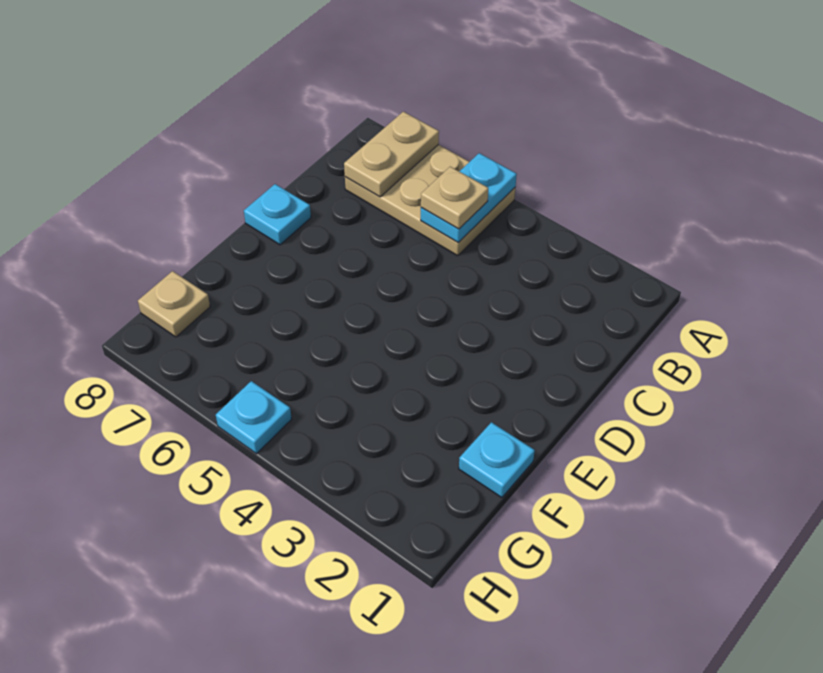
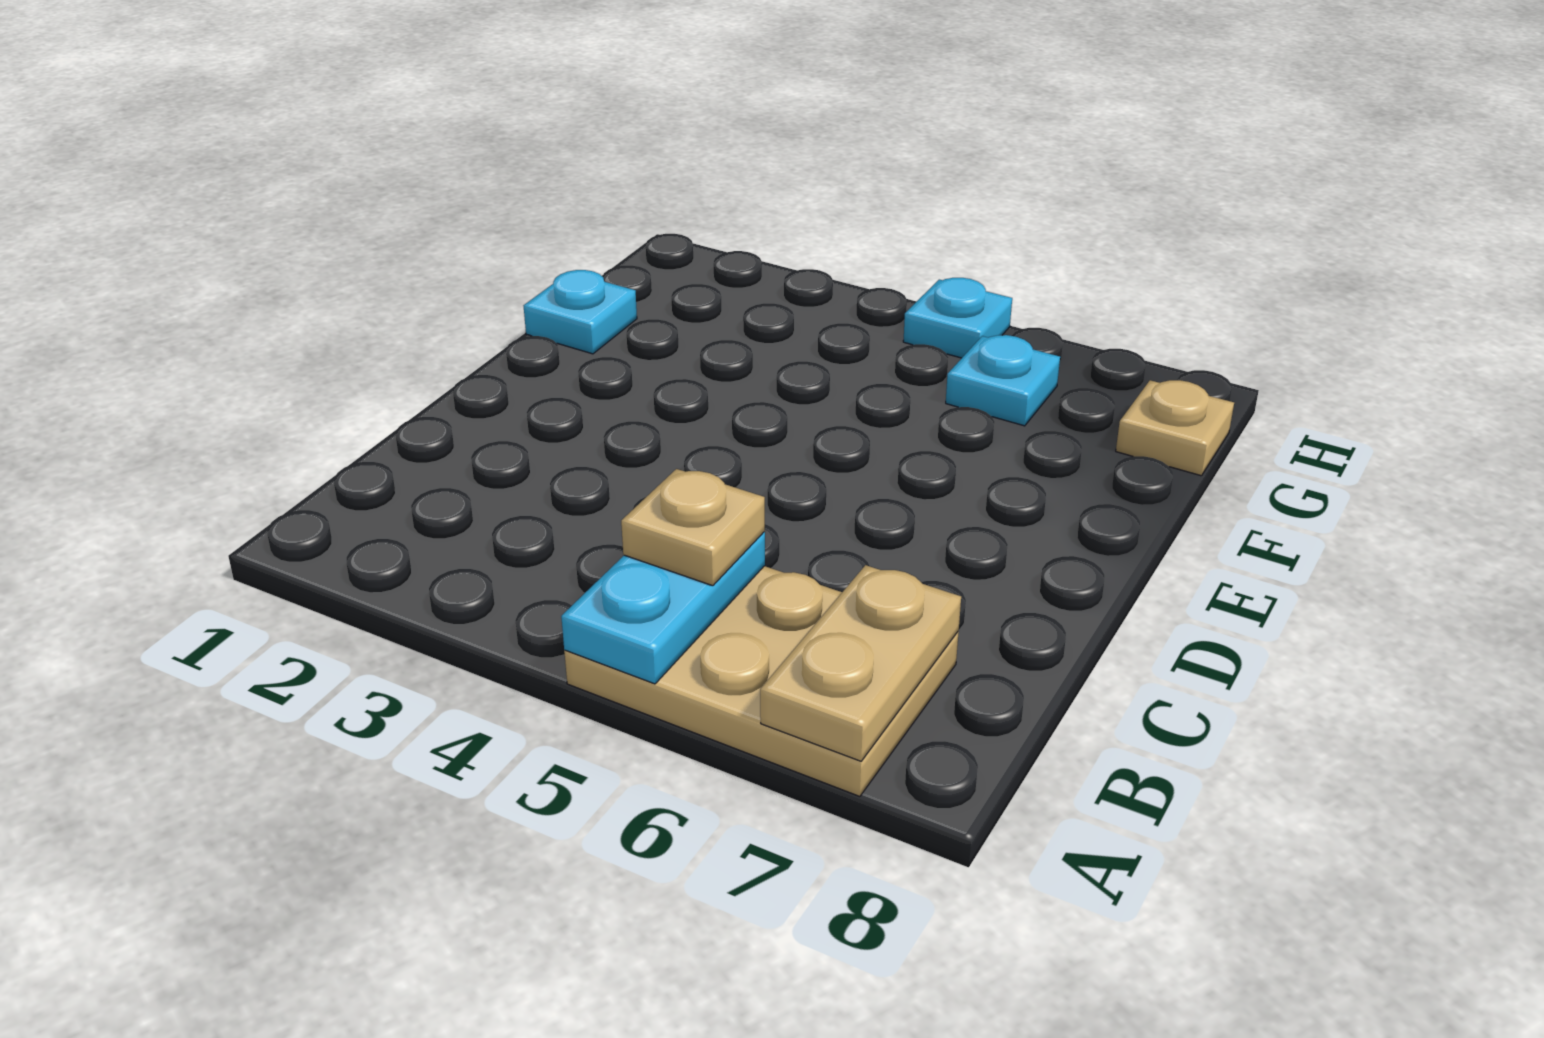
cyan plate D8 level 1 -> cyan plate G6 level 1

